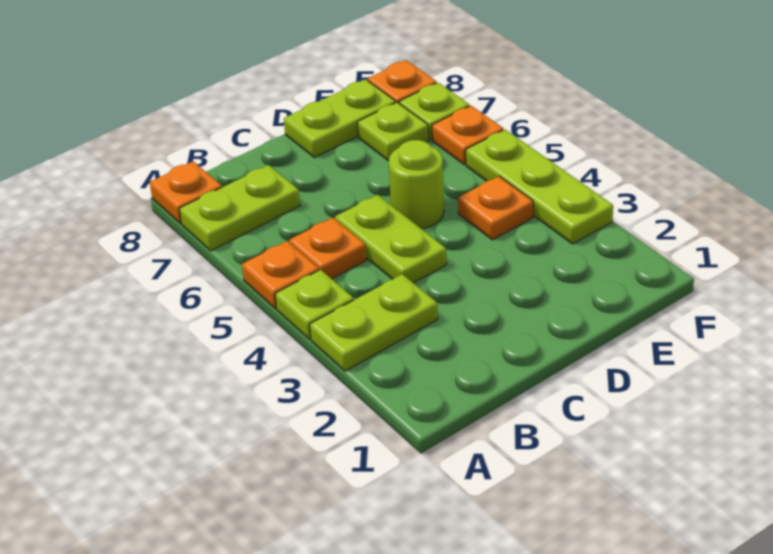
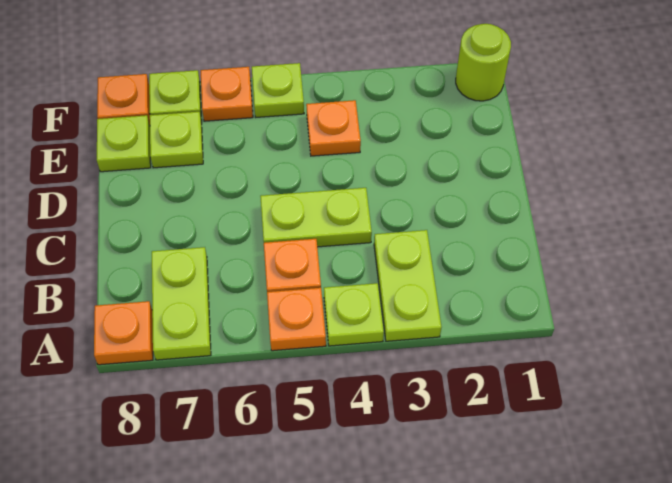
lime round brick D5 level 1 -> lime round brick F1 level 1
lime plate D8:E8 level 1 -> lime plate E8 level 1
lime plate F3:F5 level 1 -> lime plate F5 level 1

